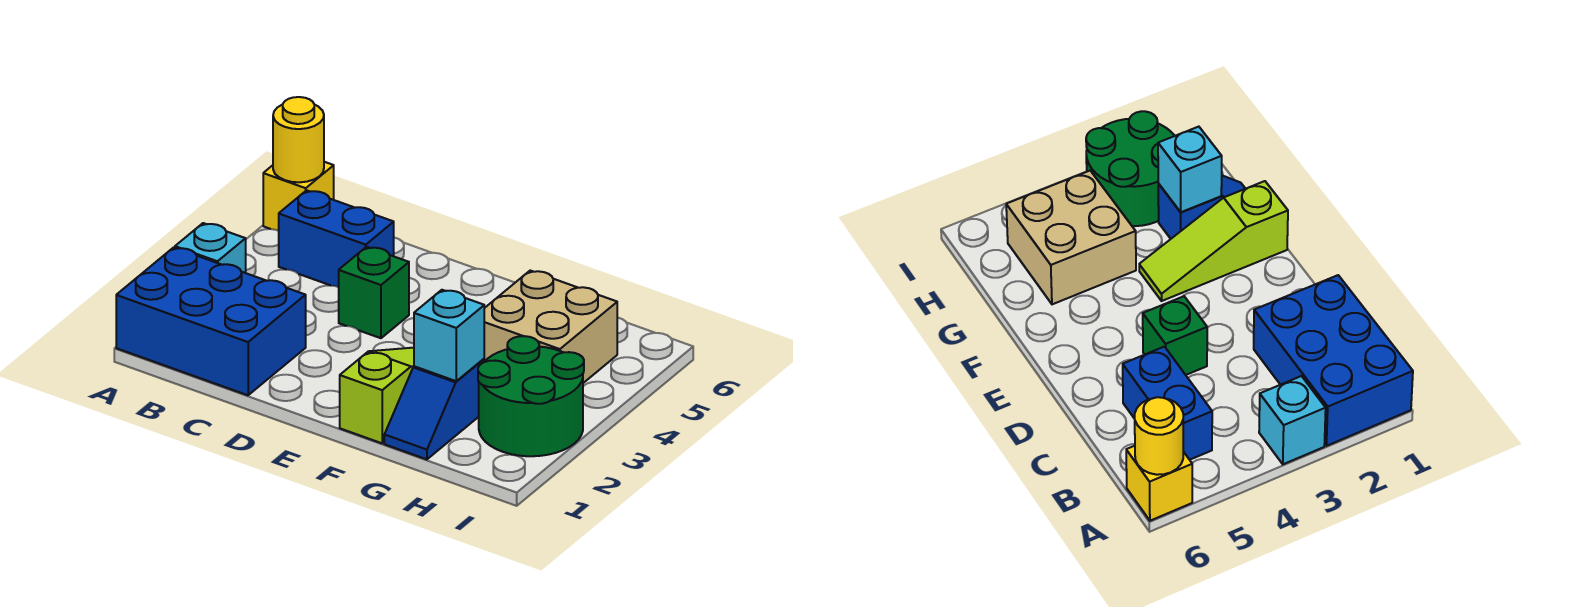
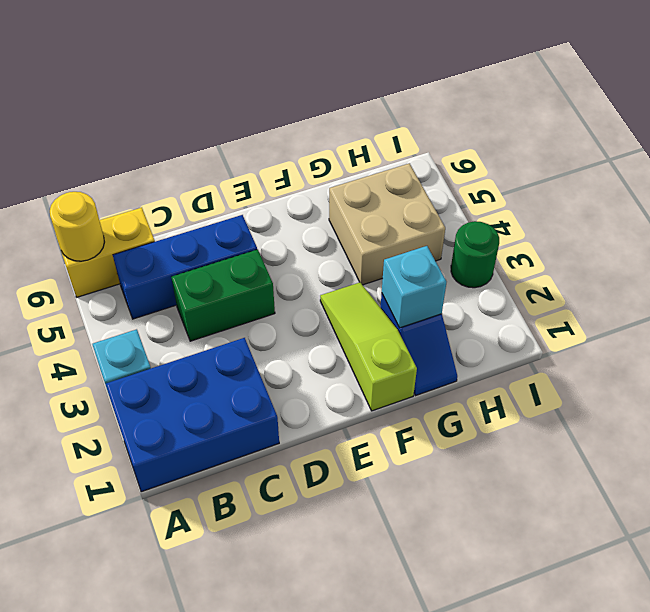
yellow brick A6 level 1 -> yellow brick A6:B6 level 1
blue brick B5:C5 level 1 -> blue brick B5:D5 level 1
green brick D4 level 1 -> green brick C4:D4 level 1
green round brick H2:I3 level 1 -> green round brick I3 level 1

